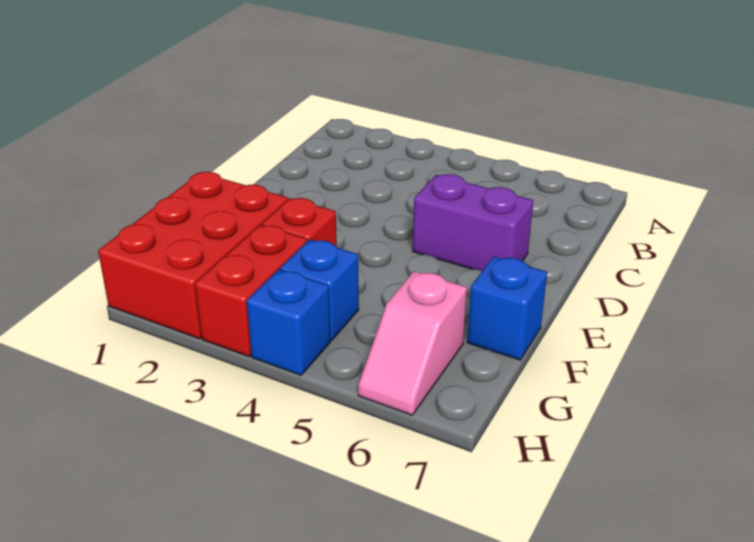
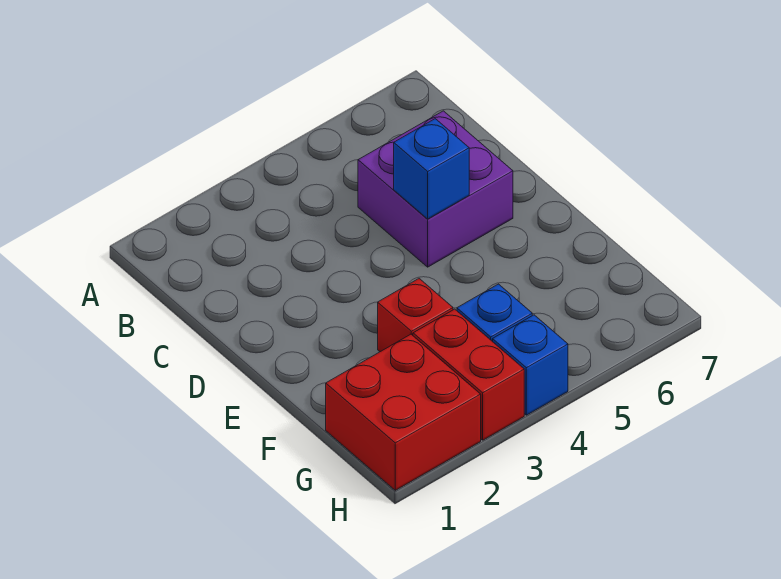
purple brick D5:D6 level 1 -> purple brick C5:D6 level 1
red brick F1:H2 level 1 -> red brick G1:H2 level 1
blue brick F7 level 1 -> blue brick D5 level 2
pink slope G6:H6 level 1 top G -> none

